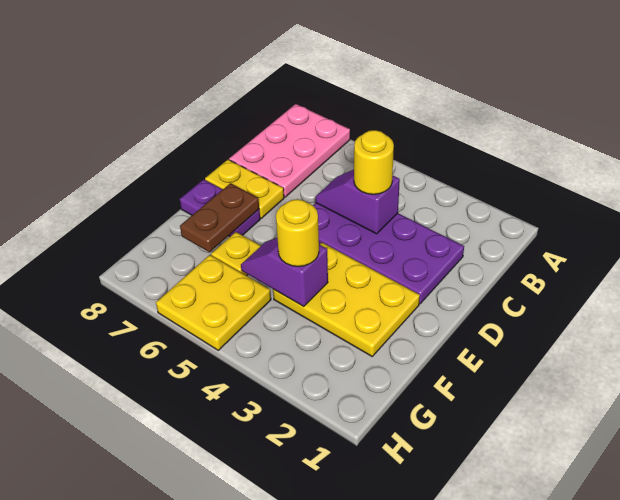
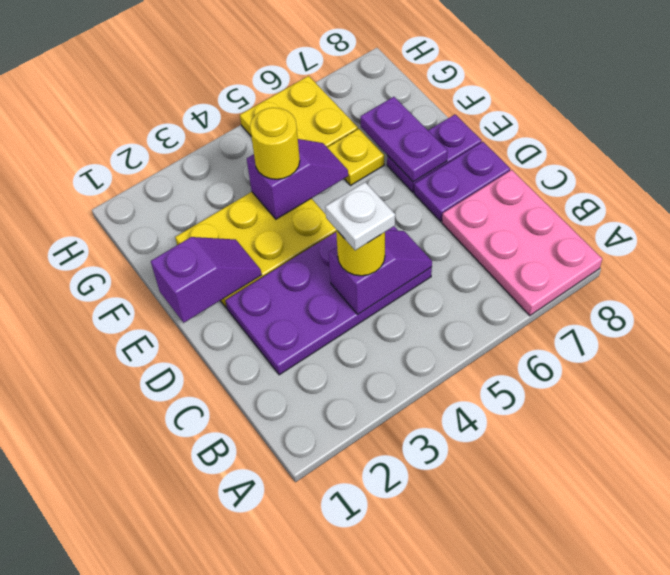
none -> white plate C4 level 4
yellow plate D7:D8 level 1 -> purple plate D7:D8 level 1
none -> purple slope E1:E2 level 2 top 1
brown plate E7:F7 level 2 -> purple plate E7:F7 level 2

